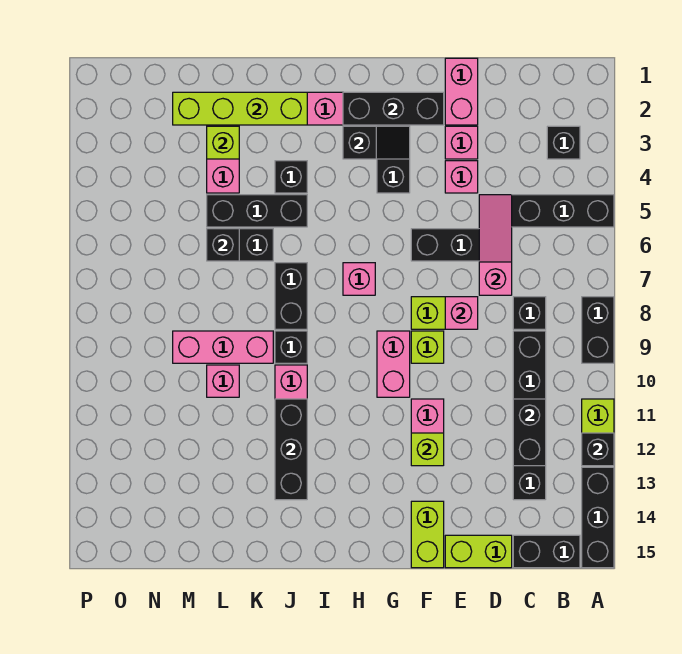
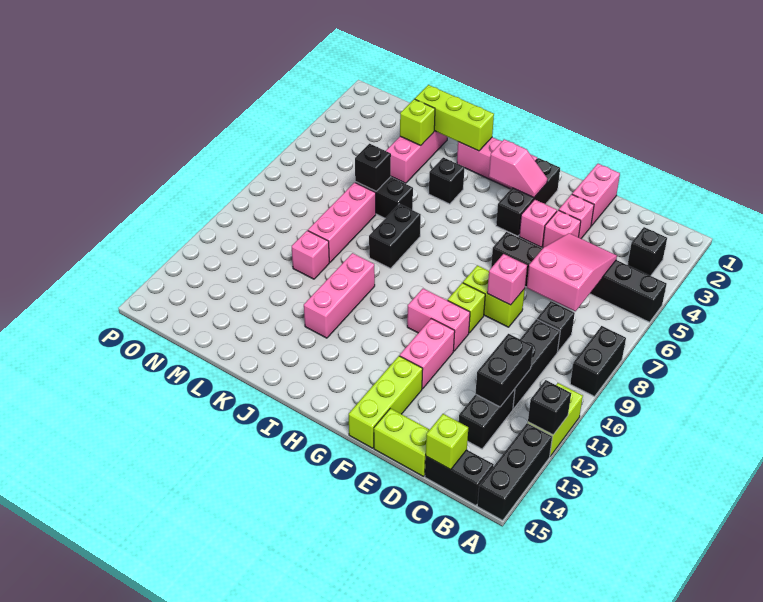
pink slope D5:D7 level 2 top 7 -> pink slope C5:D7 level 2 top 7
black brick F2:H2 level 2 -> none
lime brick F12 level 2 -> lime brick C15 level 2
lime brick F14:F15 level 1 -> lime brick F13:F15 level 1
black slope G3:H3 level 2 top H -> pink slope G3:H3 level 2 top H
pink brick G9:G10 level 1 -> pink brick F10:G10 level 1
pink brick H7 level 1 -> pink brick F4 level 1
lime brick J2:M2 level 2 -> lime brick J2:L2 level 2
black brick J5:L5 level 1 -> none
black brick J9 level 1 -> none
black brick J11:J13 level 2 -> none
pink brick K9:M9 level 1 -> pink brick L7:L9 level 1

